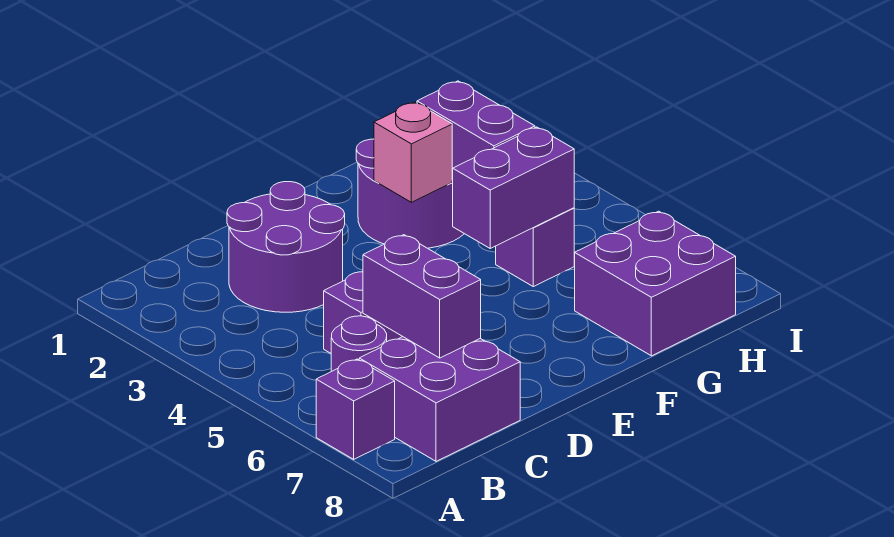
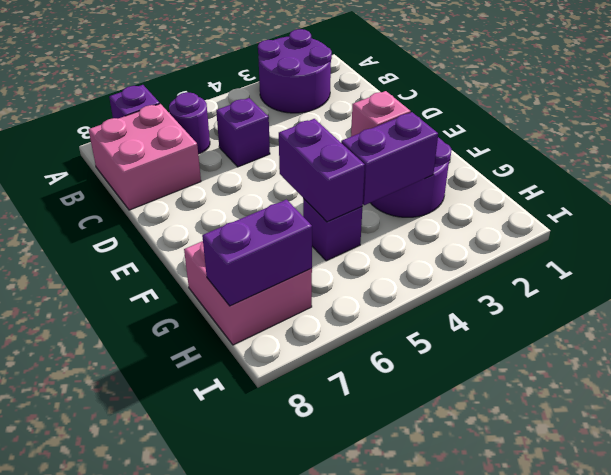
purple brick B7:C8 level 1 -> pink brick B7:C8 level 1
purple round brick C2:D3 level 1 -> purple round brick A2:B3 level 1
purple brick C6:C7 level 2 -> purple brick H7:H8 level 2
purple brick G7:H8 level 1 -> pink brick G7:H8 level 1

